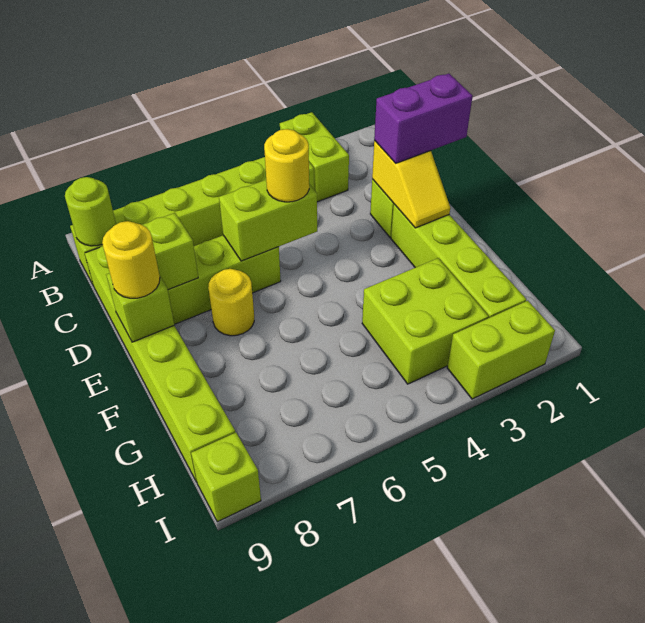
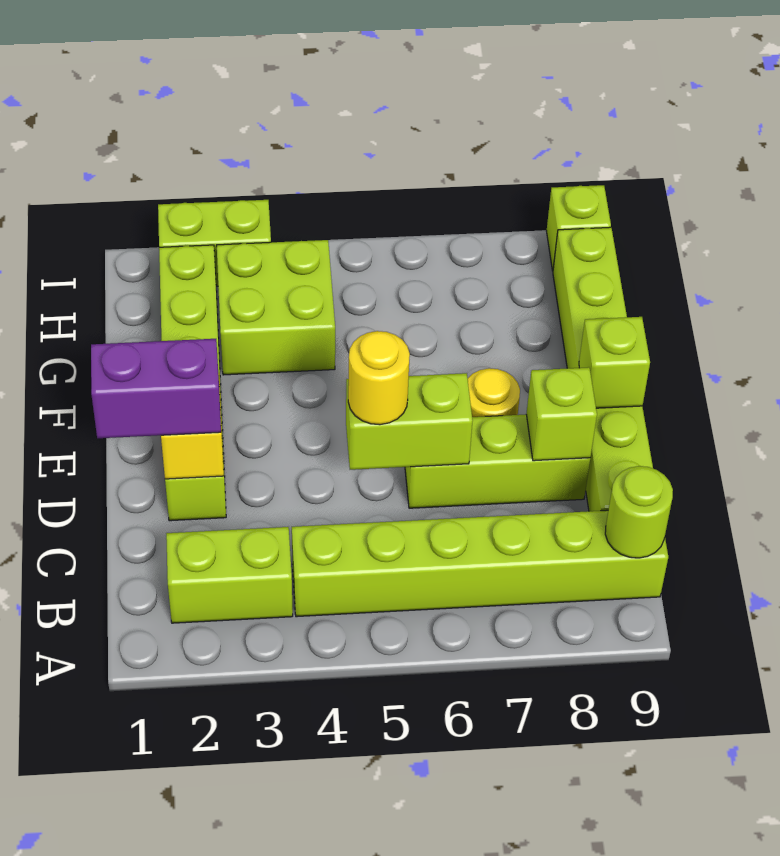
lime brick A3:B3 level 1 -> lime brick B2:B3 level 1
yellow round brick E9 level 3 -> none

